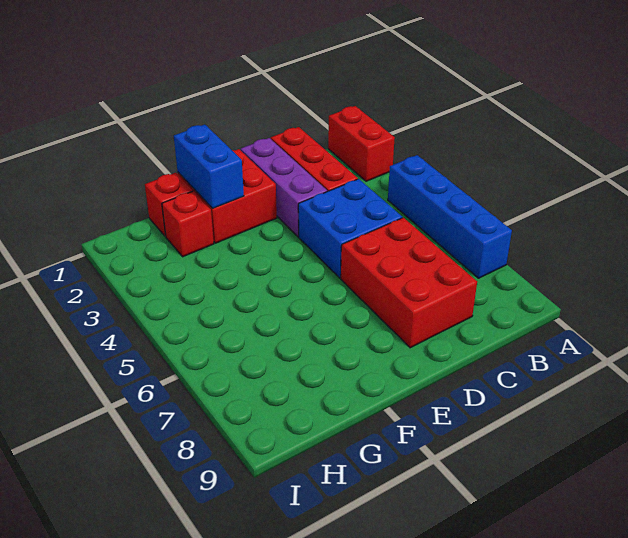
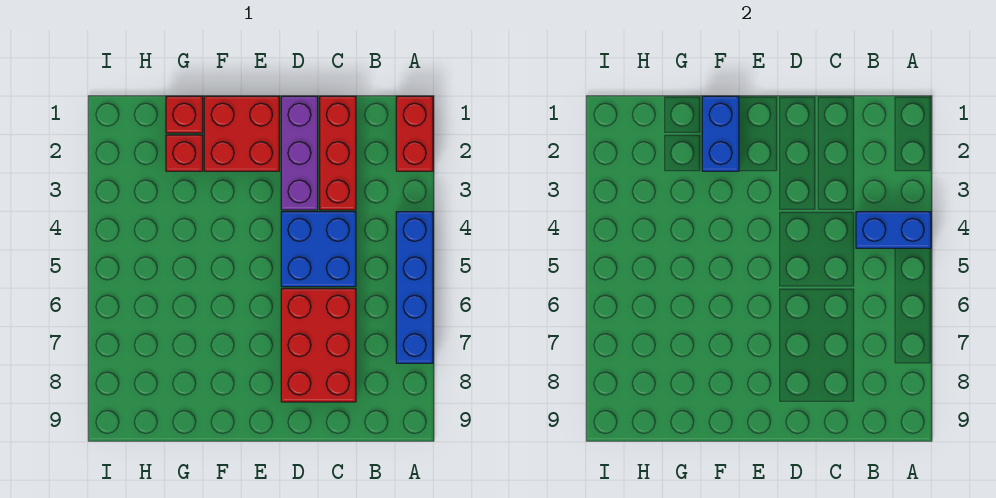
none -> blue brick A4:B4 level 2

